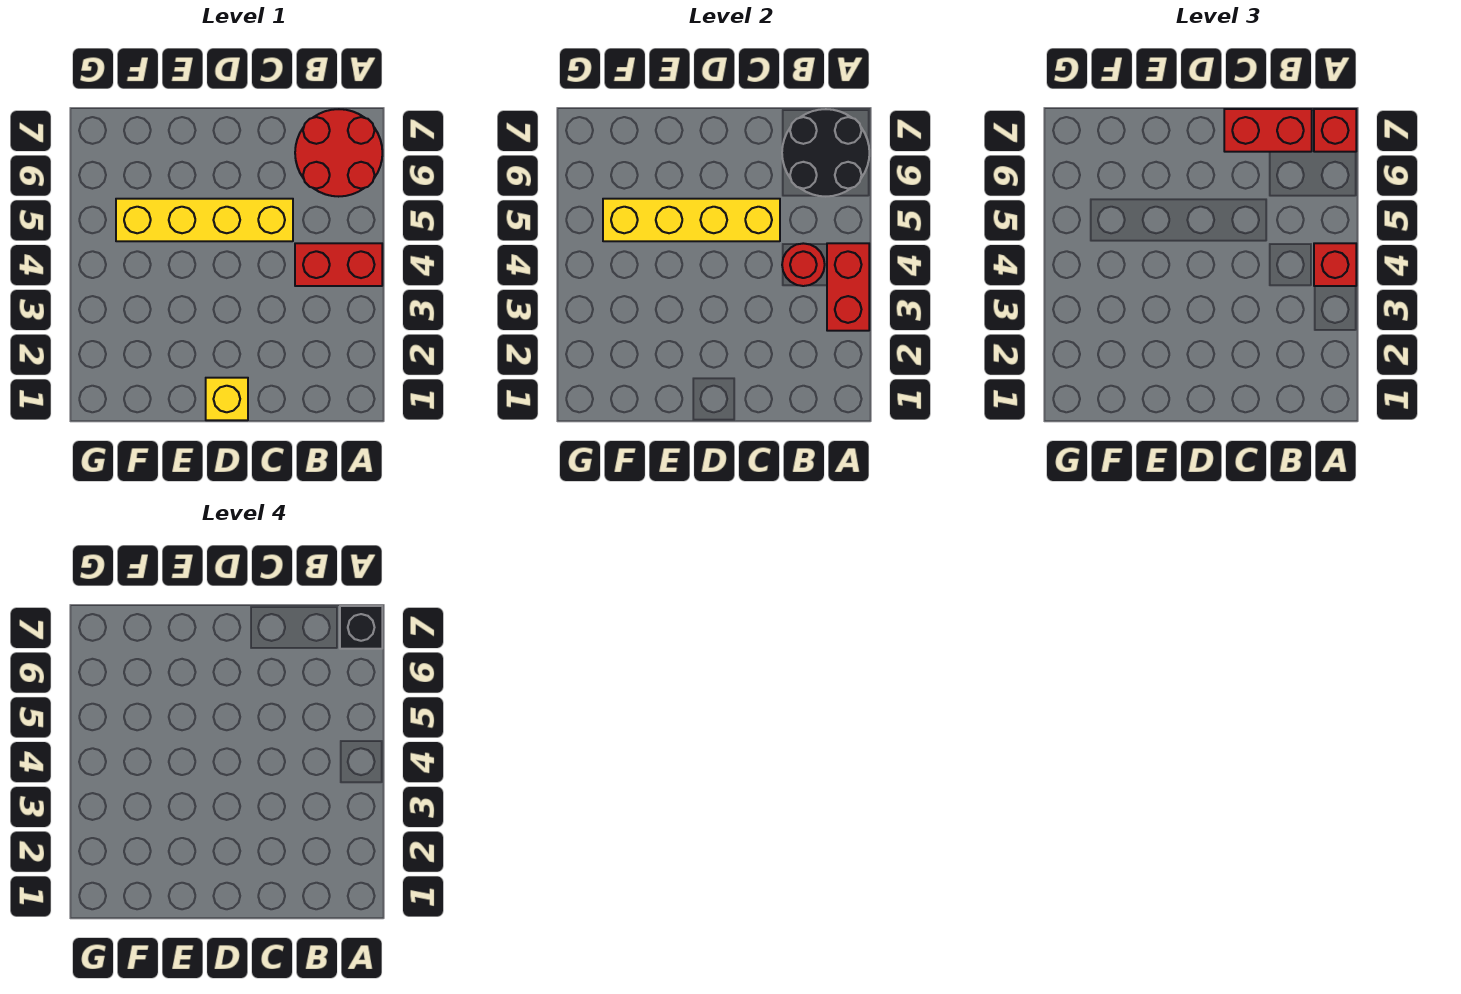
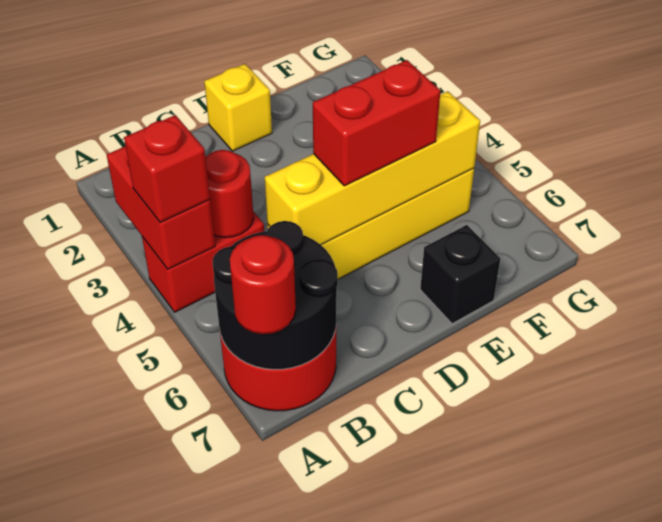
red brick A7 level 3 -> red round brick A7 level 3
black brick A7 level 4 -> black brick E7 level 1
red brick B7:C7 level 3 -> red brick D5:E5 level 3

